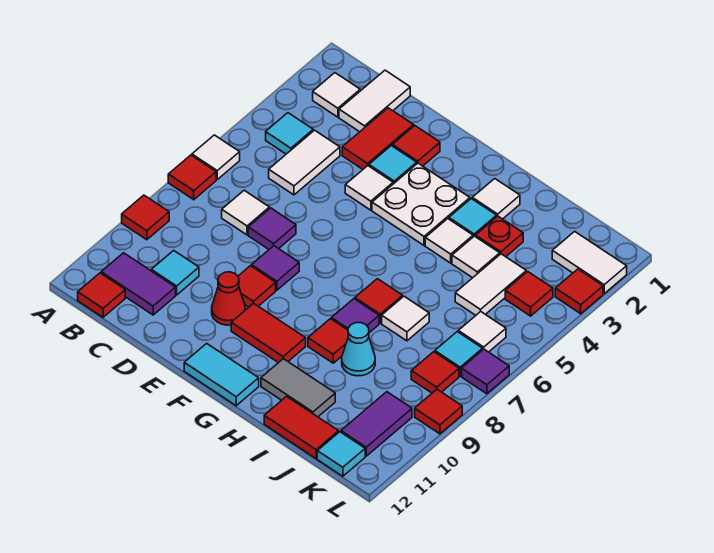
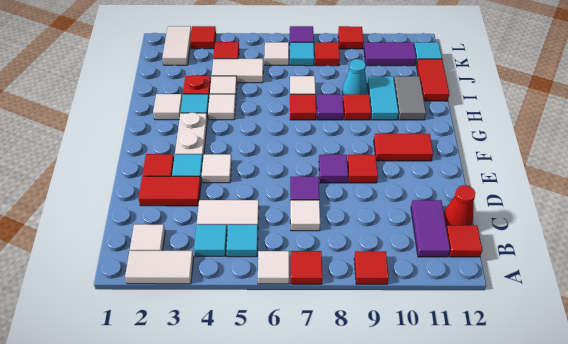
white tile C1:C2 level 1 -> white tile A2:A3 level 1
cyan tile C10 level 1 -> cyan tile B5 level 1
red cone E10 level 1 -> red cone C12 level 1
white plate F3:G4 level 1 -> white plate F3:G3 level 1
red tile F10:G10 level 1 -> red tile F10:F11 level 1
cyan tile F12:G12 level 1 -> cyan tile H10:I10 level 1

